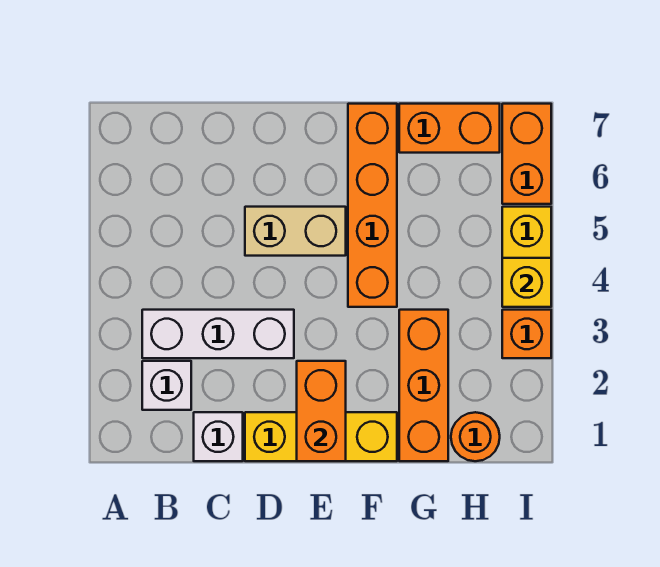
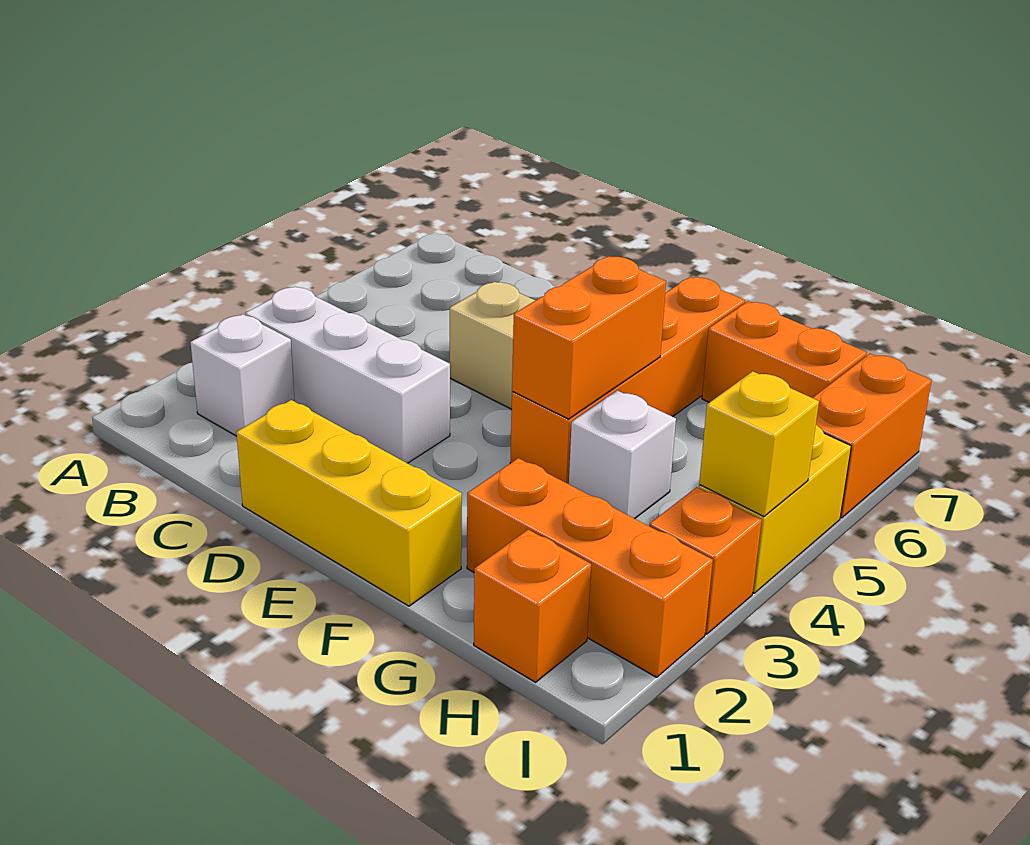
white brick C1 level 1 -> white brick G4 level 1
orange brick E1:E2 level 2 -> orange brick F4:F5 level 2
orange brick G1:G3 level 1 -> orange brick G2:I2 level 1
orange round brick H1 level 1 -> orange brick H1 level 1

